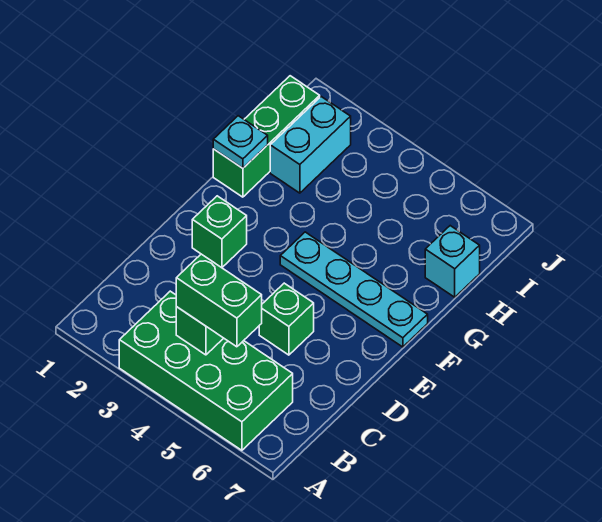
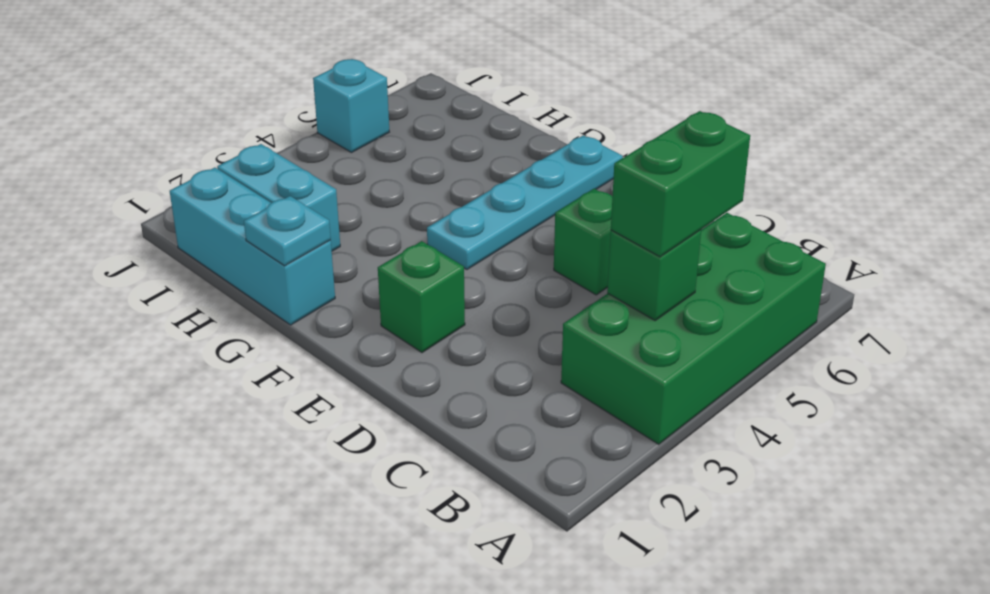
green brick G1:I1 level 1 -> cyan brick G1:I1 level 1
cyan brick H7 level 1 -> cyan brick J5 level 1

